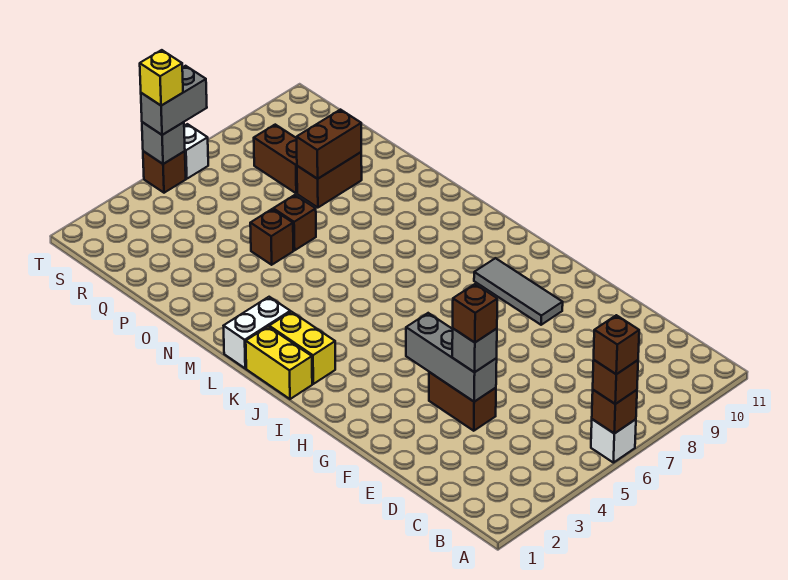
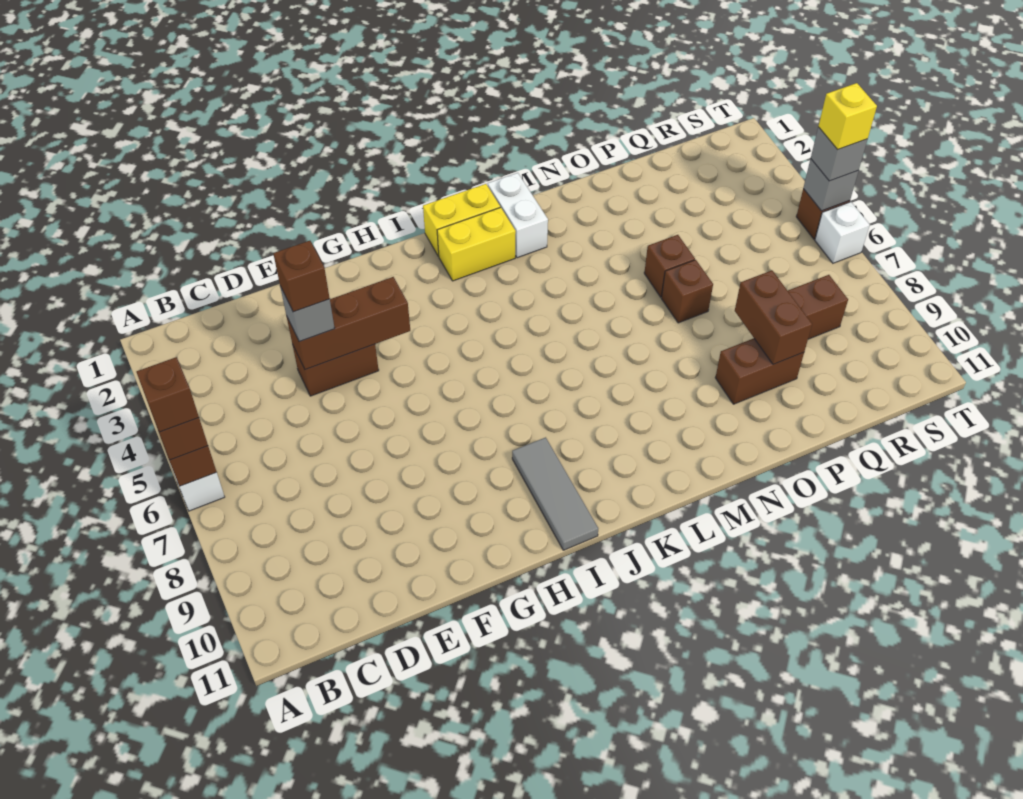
grey brick E4:G4 level 2 -> brown brick E4:G4 level 2
grey tile G9:I9 level 1 -> grey tile I9:I11 level 1
brown brick P8:P9 level 1 -> brown brick O9:P9 level 1
grey brick T5:T6 level 3 -> grey brick T5 level 3

